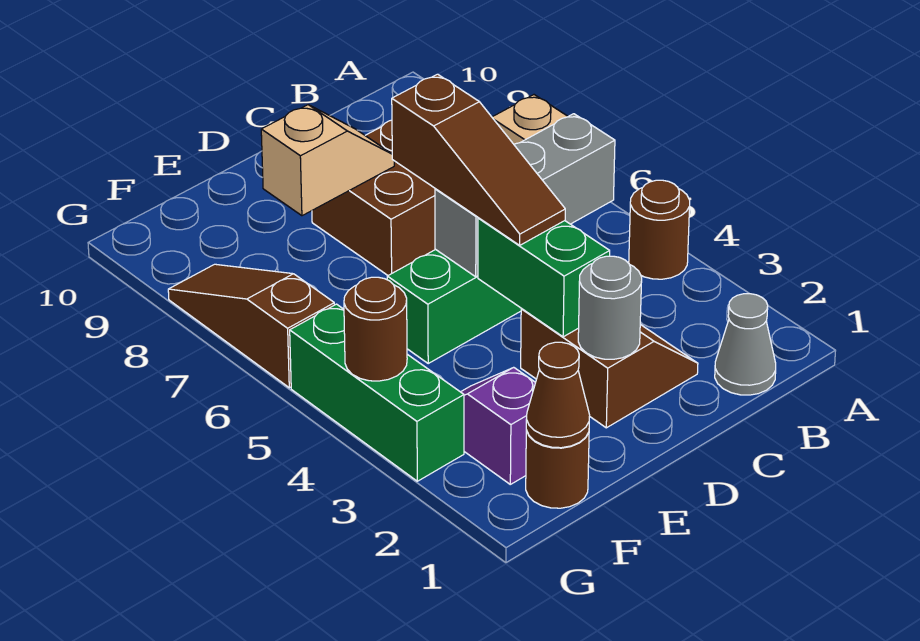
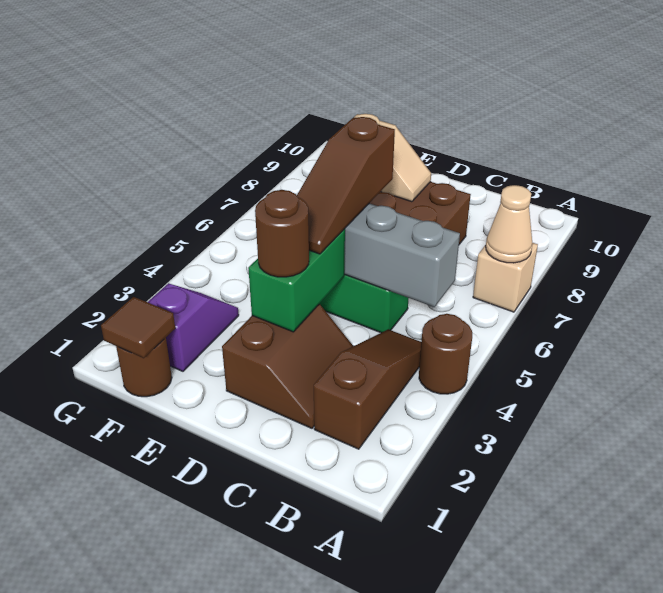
none -> tan cone A7 level 2
grey cone B1 level 1 -> none
grey round brick D2 level 2 -> none
brown cone F1 level 2 -> brown tile F1 level 2
green brick G3:G5 level 1 -> none
brown round brick G4 level 2 -> brown round brick D3 level 3
brown slope G6:G8 level 1 top 6 -> brown slope B2:B4 level 1 top 2

